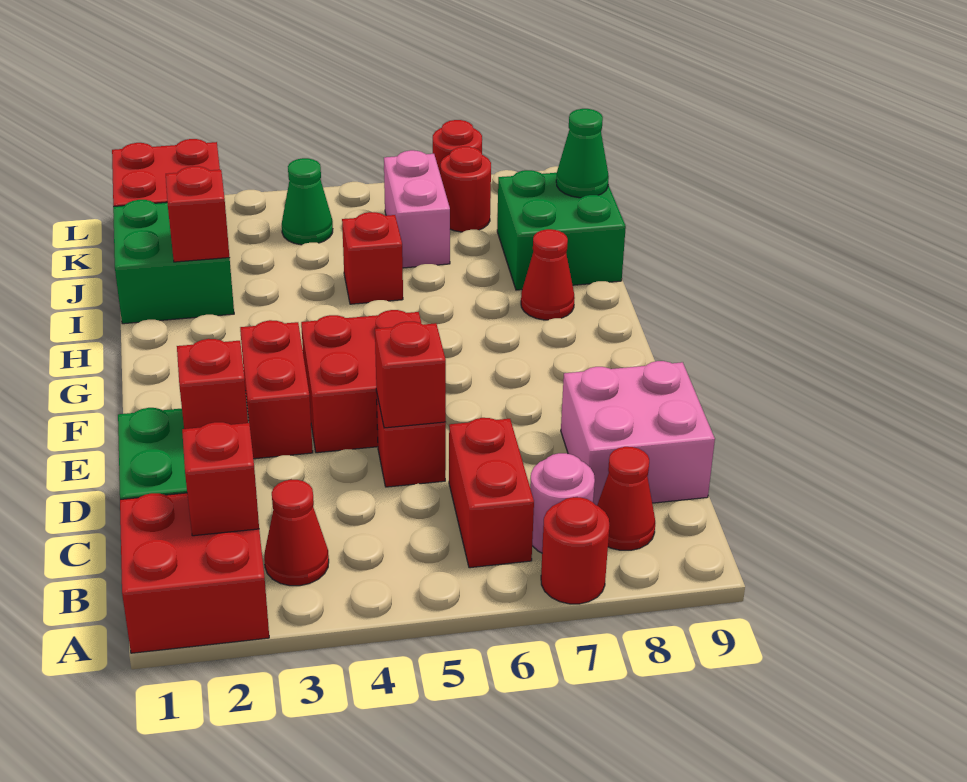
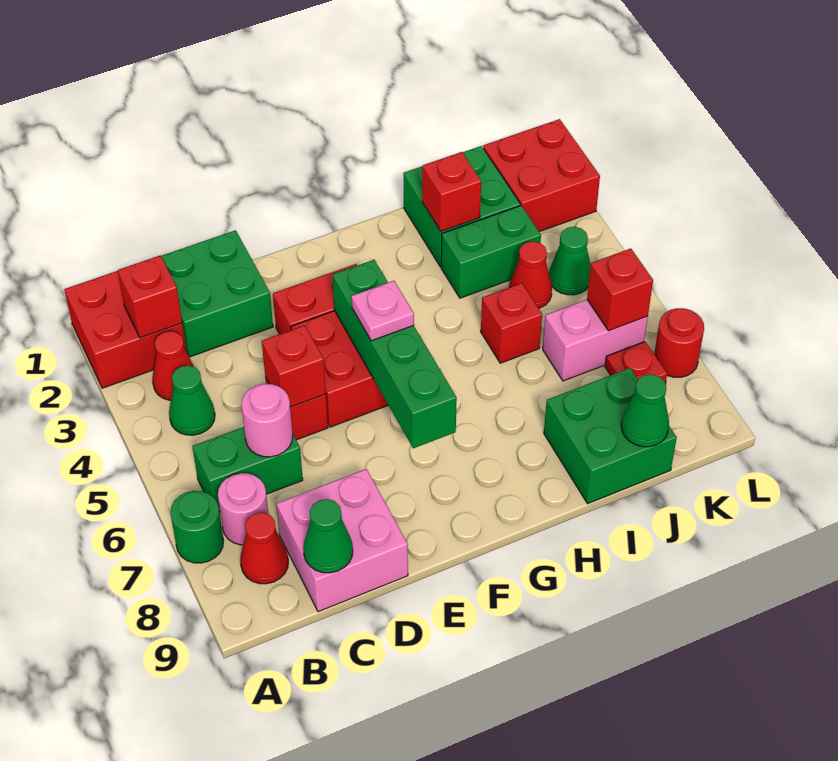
red round brick A7 level 1 -> green round brick A7 level 1
none -> green cone B4 level 1
red brick B6:C6 level 1 -> green brick B6:C6 level 1
none -> pink round brick C6 level 2
none -> green cone C9 level 2
red brick D2 level 2 -> red brick K6 level 2
none -> green brick F4:F7 level 2
none -> pink plate F5 level 3
red cone H8 level 1 -> red cone J4 level 1
none -> green brick I3:J3 level 1
red round brick K7 level 1 -> red plate K7 level 1

